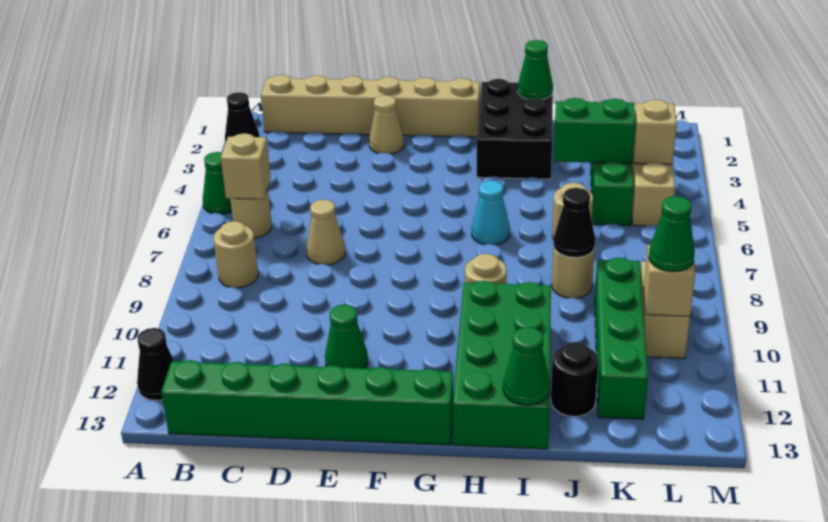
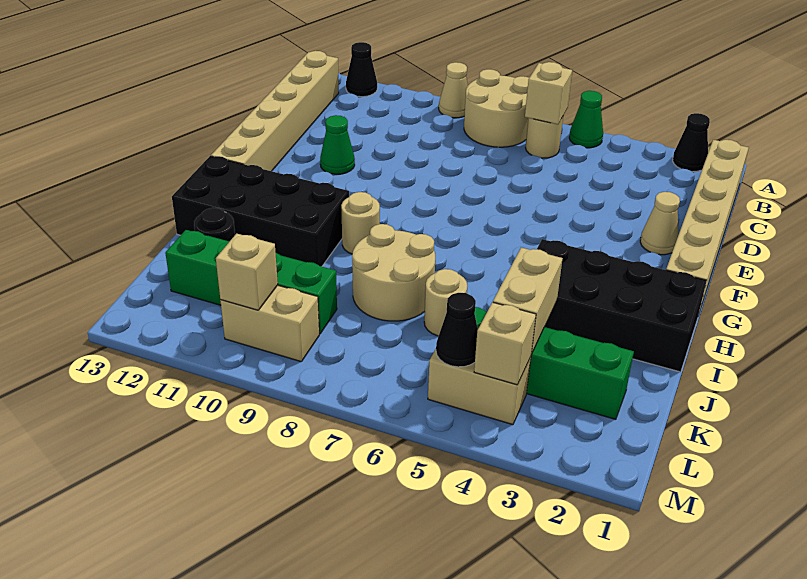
tan round brick B8 level 1 -> tan round brick A7:B8 level 1
green brick B13:G13 level 1 -> tan brick B13:G13 level 1
tan cone D7 level 1 -> tan cone A9 level 1
black brick H1:I3 level 1 -> black brick H1:I4 level 1
cyan cone H6 level 1 -> none
green brick H10:I13 level 1 -> black brick H10:I13 level 1
green cone I1 level 2 -> none
green cone I13 level 2 -> none
green brick J4:K4 level 2 -> tan brick J4:K4 level 2
tan round brick J8 level 1 -> tan round brick I7:J8 level 1
black cone J8 level 2 -> black cone L5 level 2
green cone L10 level 3 -> none

